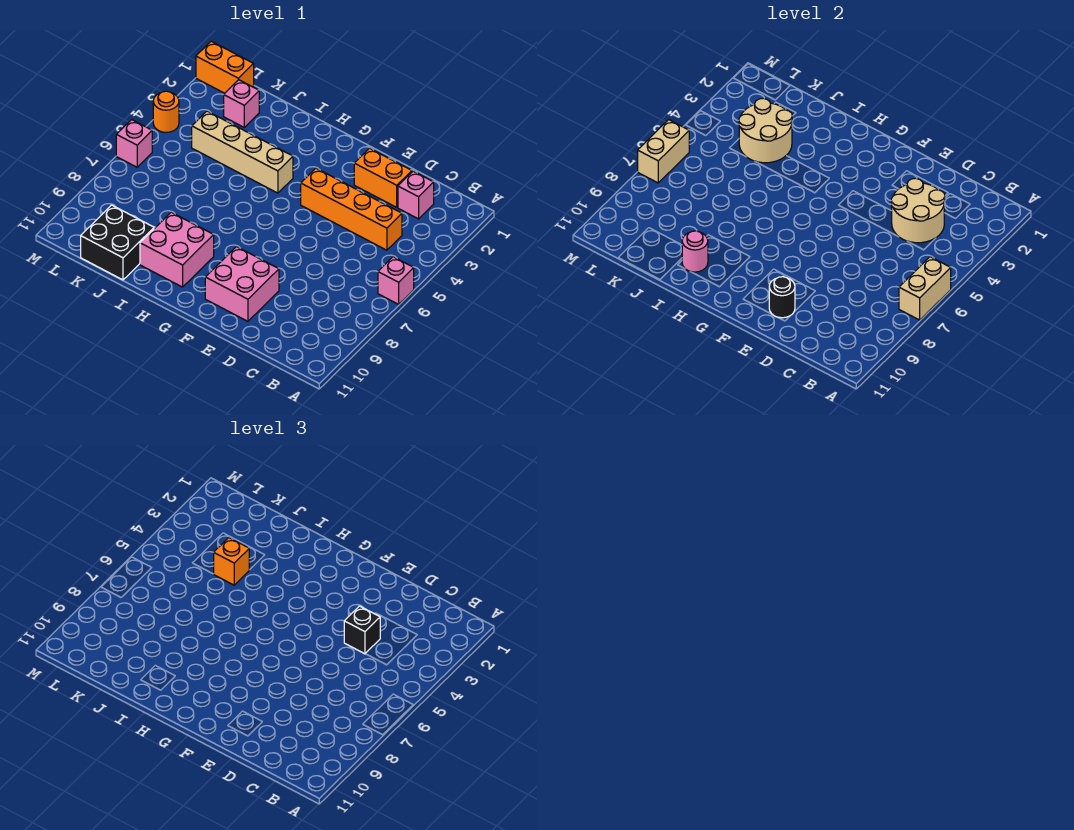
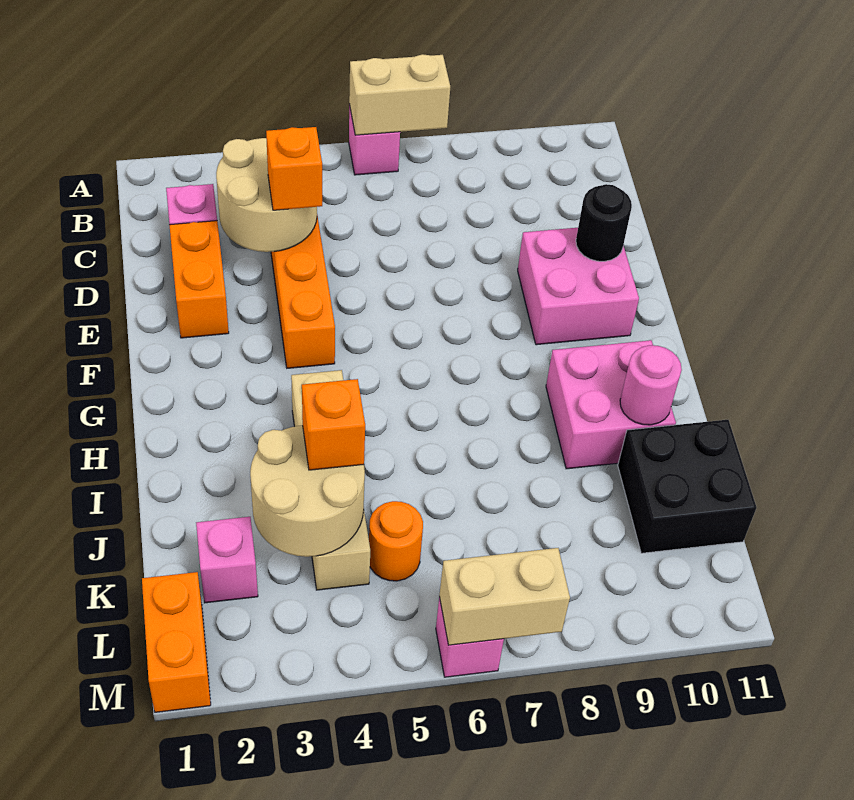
black brick D4 level 3 -> orange brick D4 level 3
orange round brick M4 level 1 -> orange round brick K5 level 1

